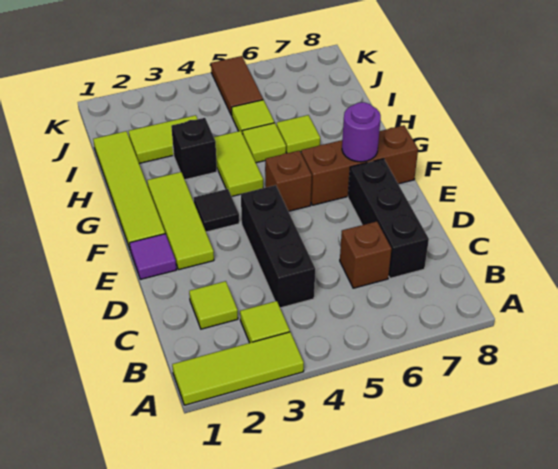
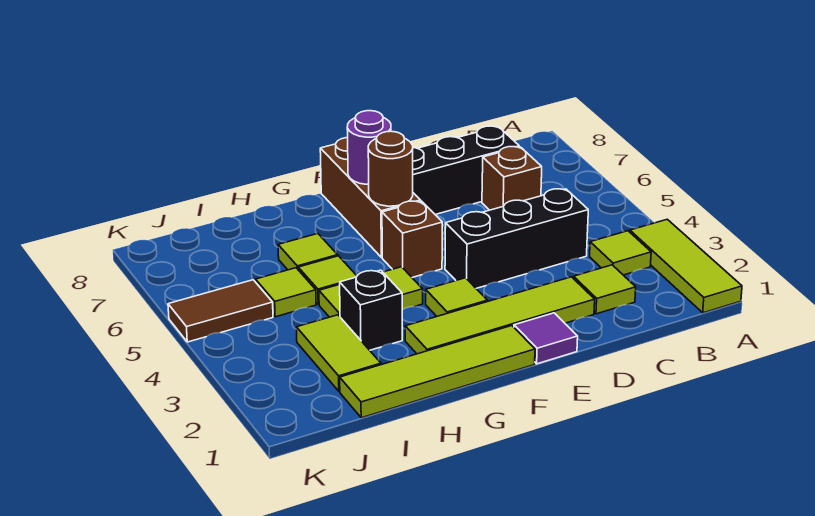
lime tile E2:G2 level 1 -> lime tile D2:G2 level 1
black tile F3 level 1 -> lime tile F3 level 1
none -> brown round brick F6 level 2

